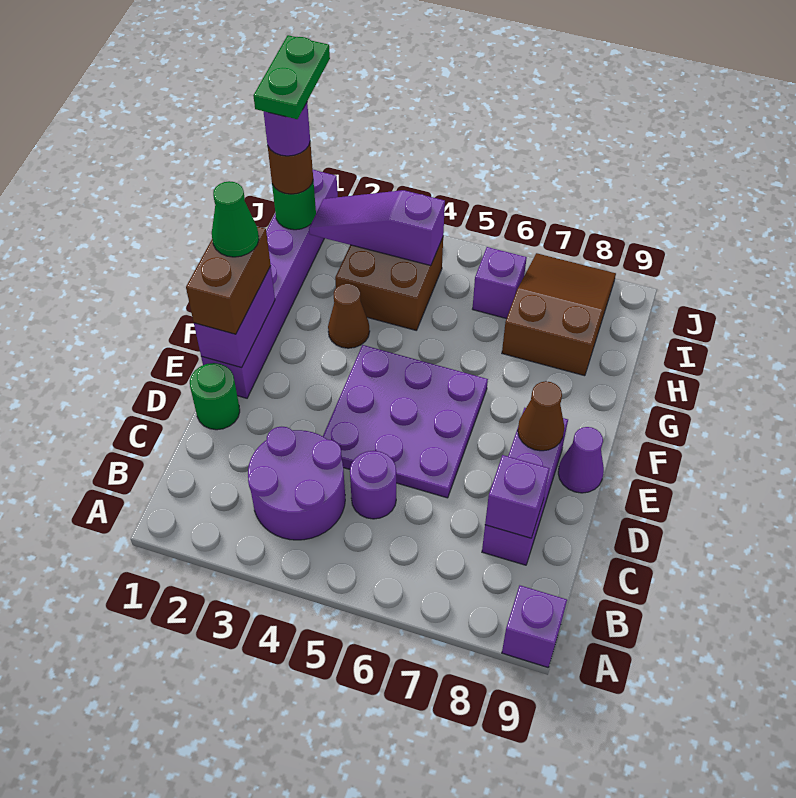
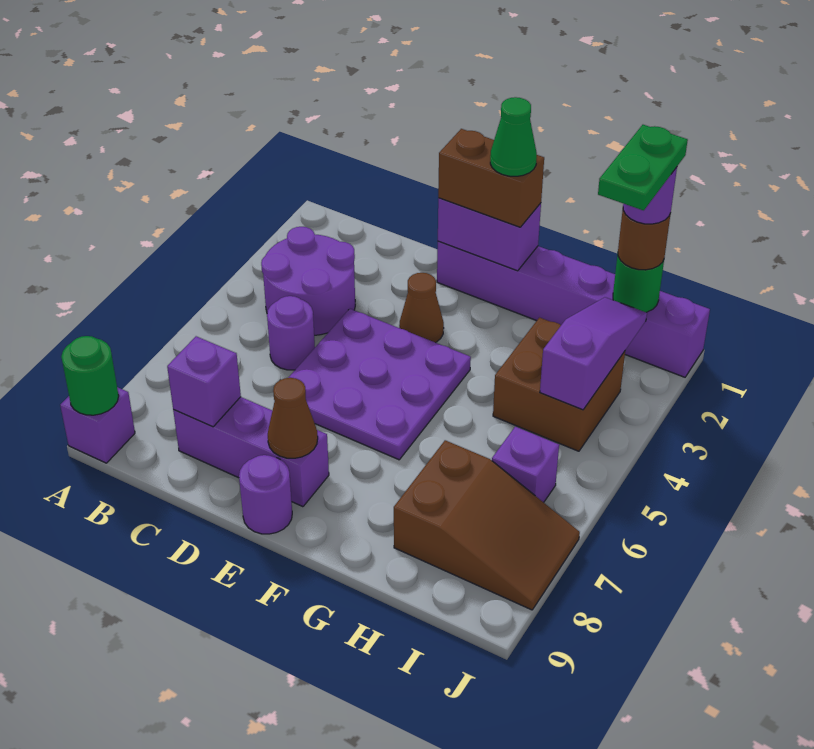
green round brick D1 level 1 -> green round brick A9 level 2
purple cone E9 level 1 -> purple round brick E9 level 1
brown cone G3 level 1 -> brown cone E3 level 1
green plate I1:J1 level 5 -> green plate I1:I2 level 5

